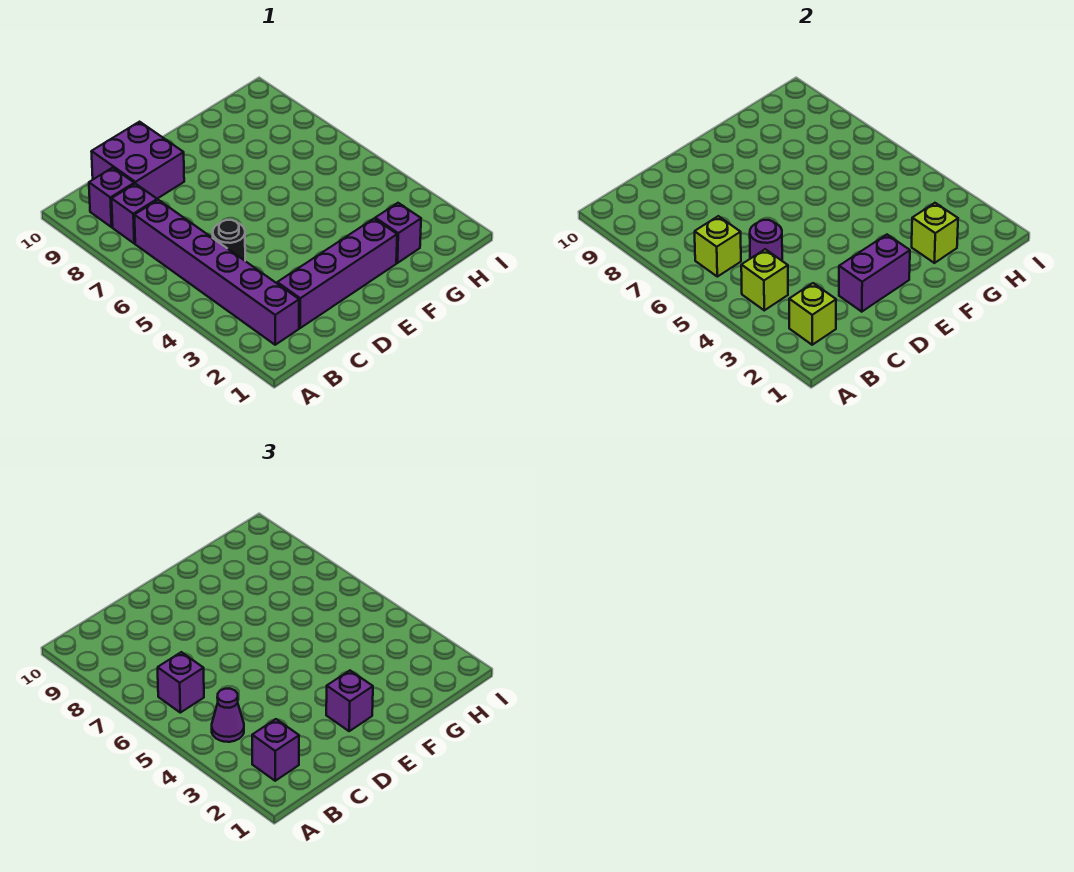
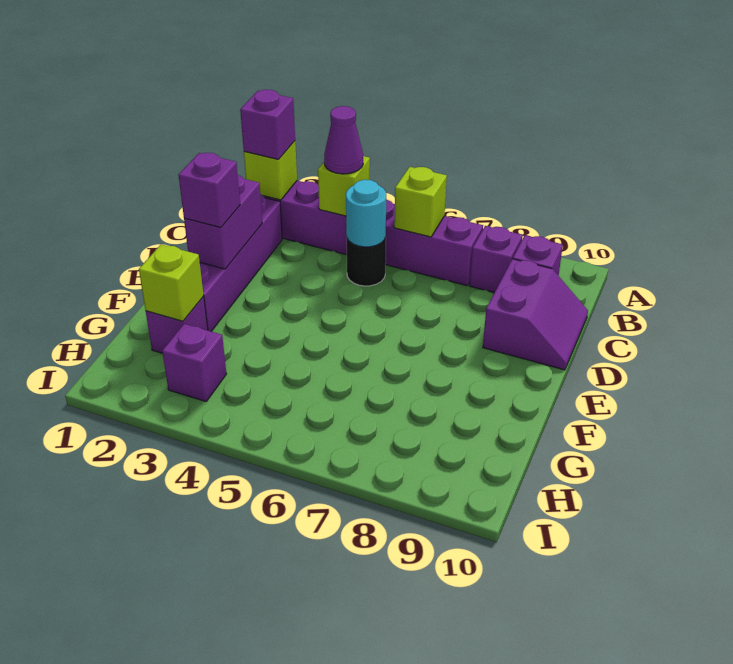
purple brick B6 level 3 -> purple brick H3 level 1
purple round brick C5 level 2 -> cyan round brick C5 level 2
purple brick C9:D10 level 1 -> purple slope C9:D10 level 1 top 9

